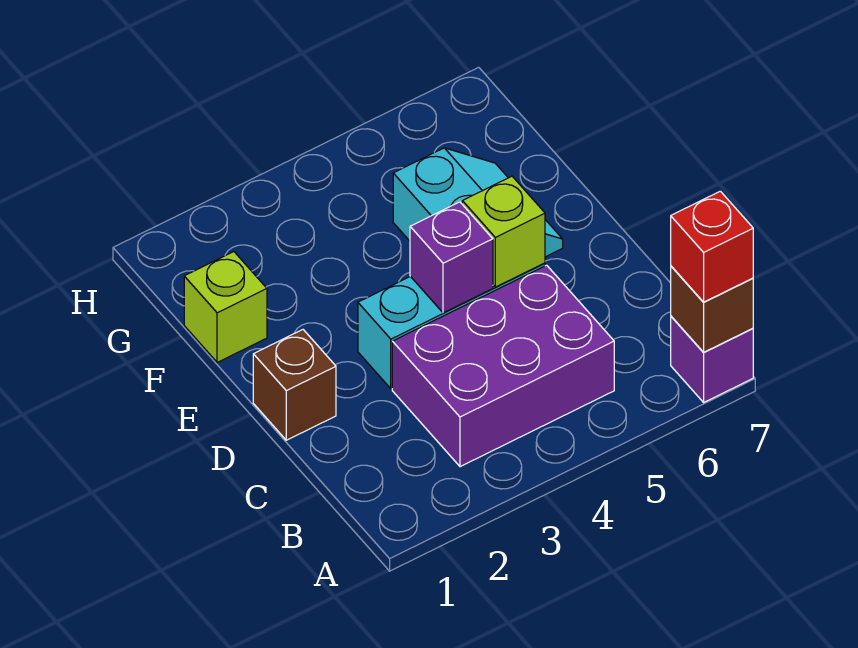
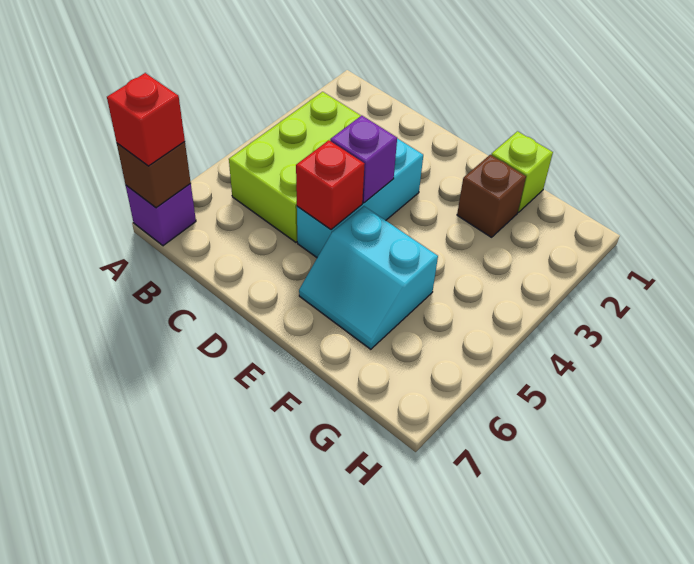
purple brick B3:C5 level 1 -> lime brick B3:C5 level 1
brown brick D1 level 1 -> brown brick F2 level 1
lime brick D5 level 2 -> red brick D5 level 2

